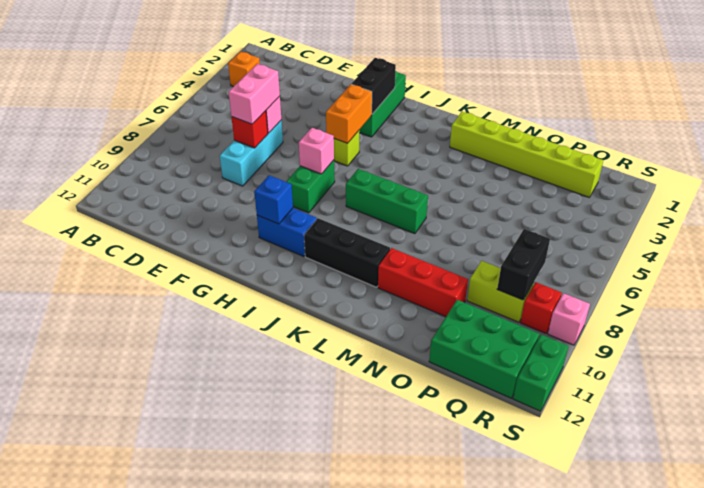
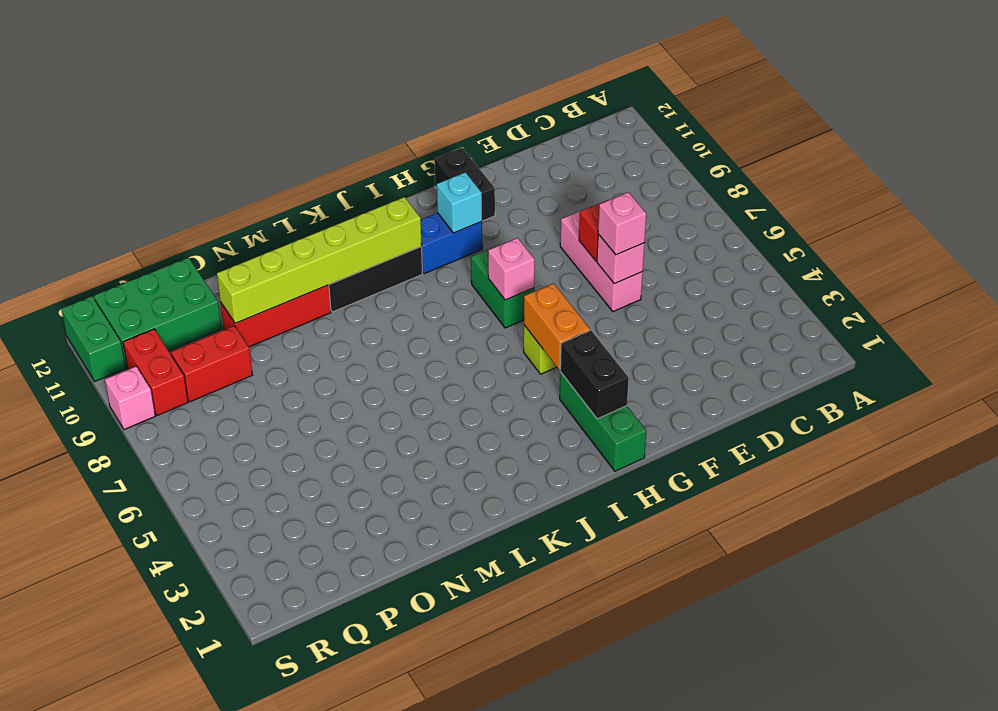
orange brick B3 level 1 -> none
cyan brick E6:E8 level 1 -> pink brick E6:E8 level 1
pink brick E6:E7 level 3 -> pink brick E6 level 3
blue brick H10 level 2 -> cyan brick H10 level 2
green brick J7:L7 level 1 -> none
lime brick L2:Q2 level 1 -> lime brick J10:O10 level 2
lime brick P9:Q9 level 1 -> red brick P9:Q9 level 1
black brick Q8:Q9 level 2 -> black brick G11:G12 level 1
red brick R9 level 1 -> red brick R9:R10 level 1

